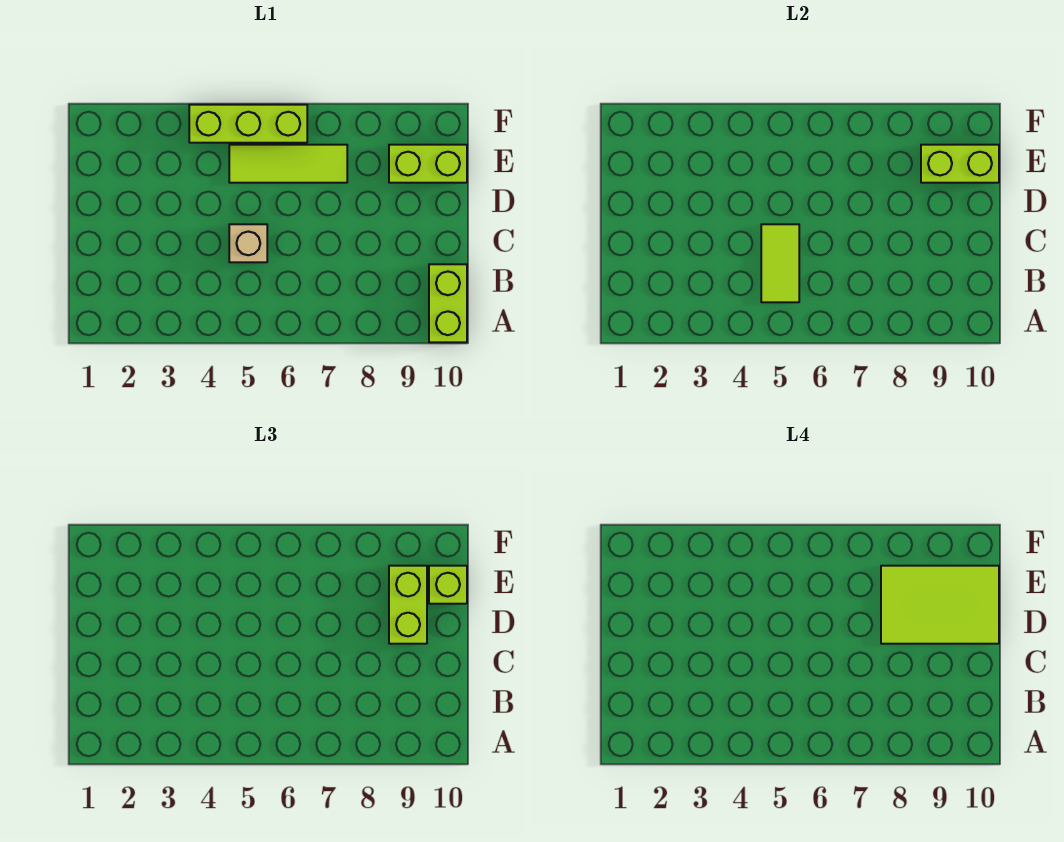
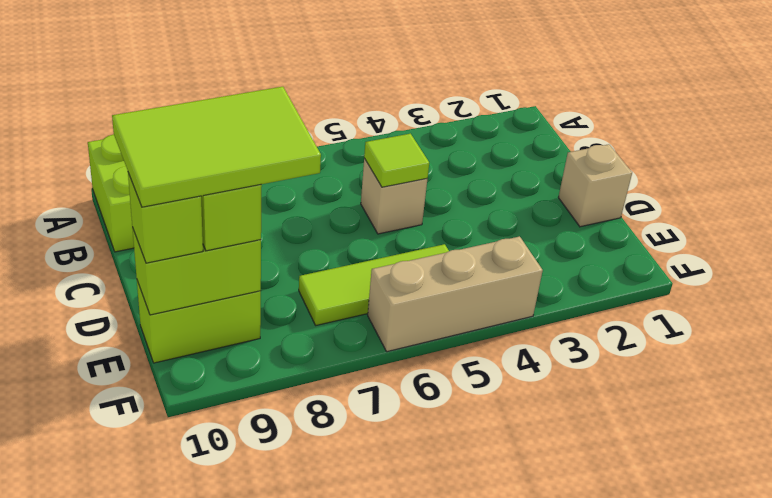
lime tile B5:C5 level 2 -> lime tile C5 level 2
none -> tan brick D1 level 1
lime brick F4:F6 level 1 -> tan brick F4:F6 level 1

